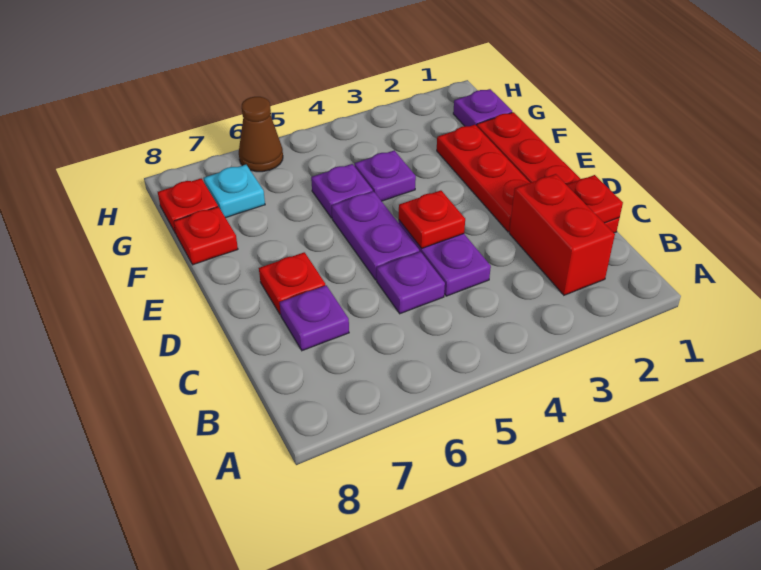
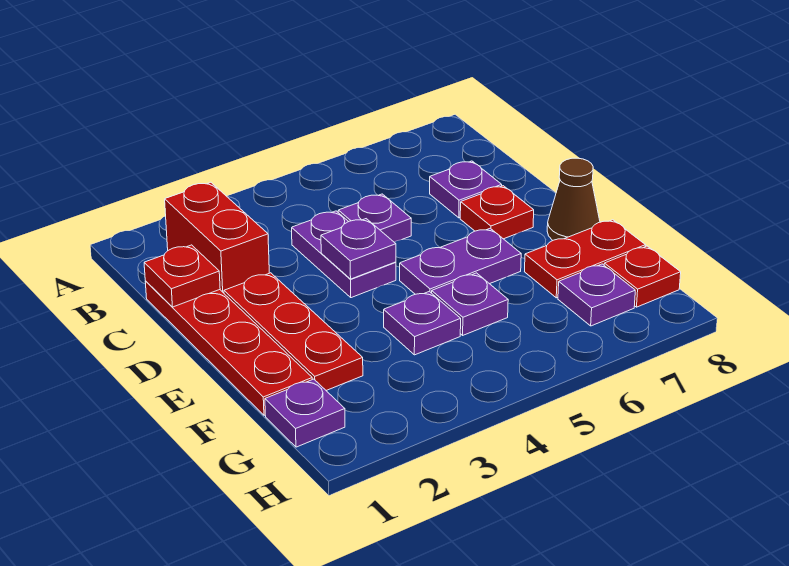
red plate D4 level 2 -> purple plate D4 level 2
purple plate D5:E5 level 1 -> purple plate E5:E6 level 1
red plate F8 level 1 -> red plate F7:F8 level 1
cyan plate G7 level 1 -> purple plate G7 level 1
brown cone H6 level 1 -> brown cone E8 level 1

